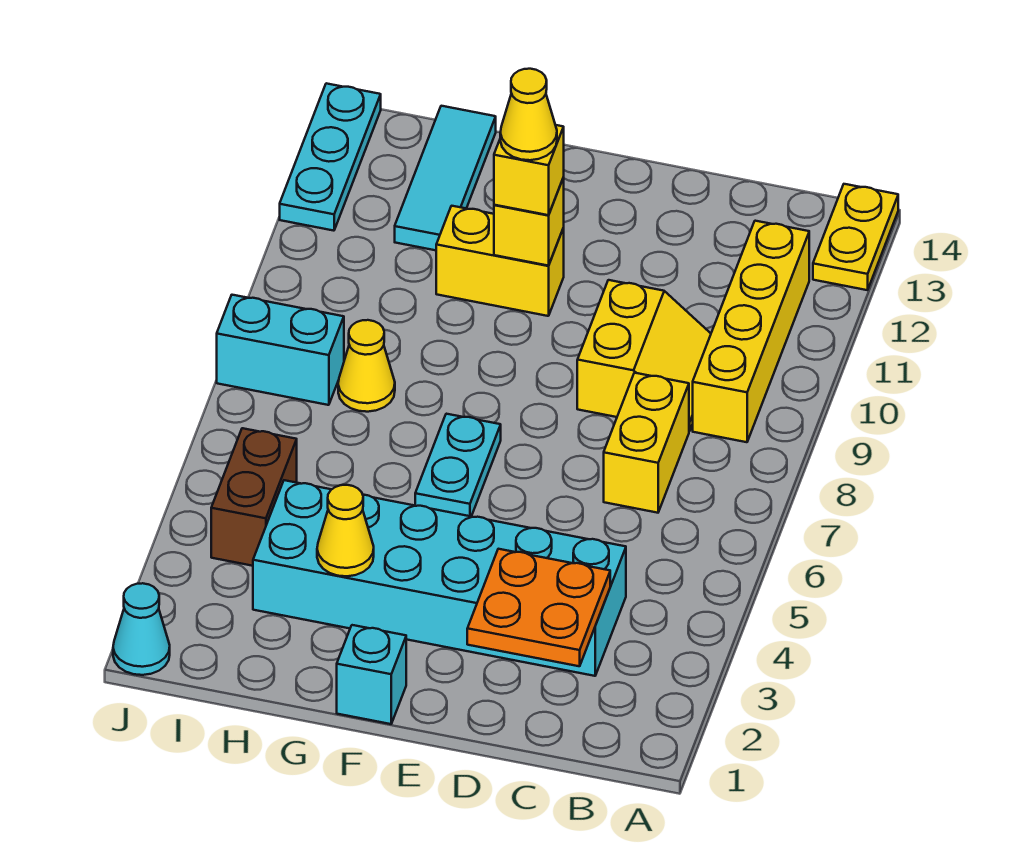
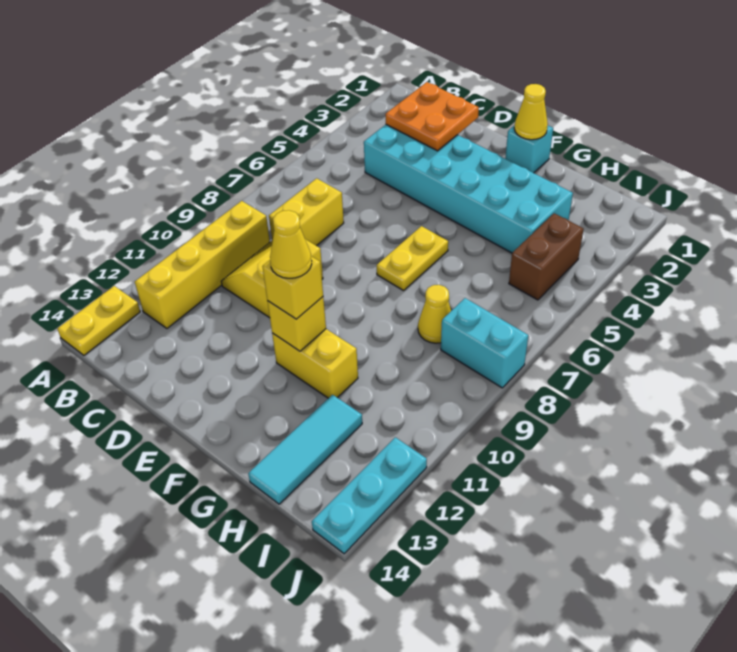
cyan plate F6:F7 level 1 -> yellow plate F6:F7 level 1
yellow cone G3 level 2 -> yellow cone F1 level 2
cyan cone J1 level 1 -> none

